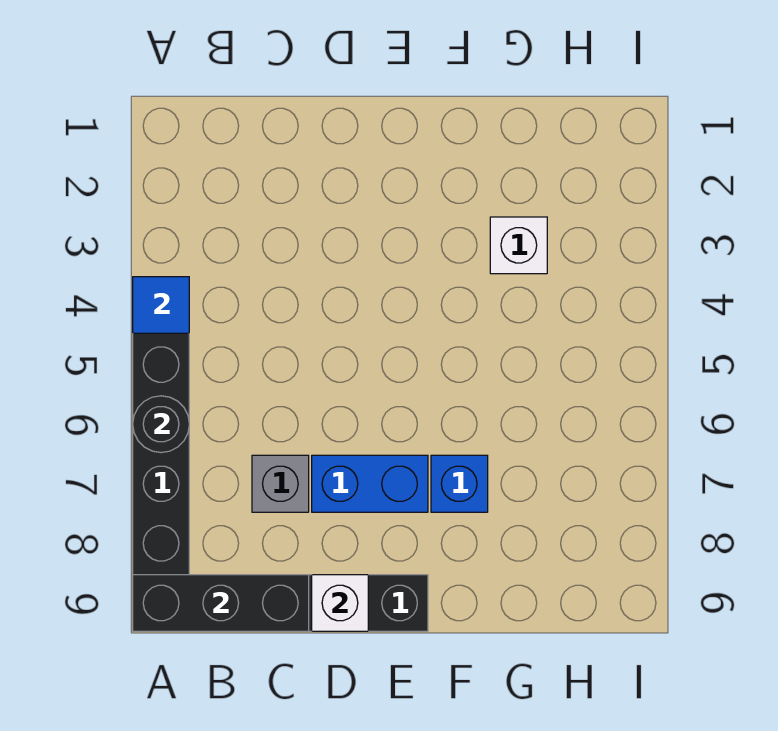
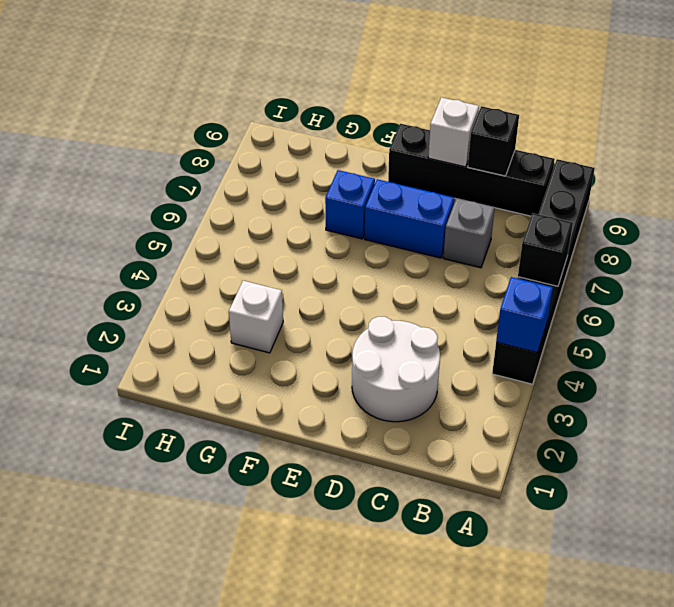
blue tile A4 level 2 -> blue brick A4 level 2
black round brick A6 level 2 -> black brick A6 level 2
black brick A9:C9 level 2 -> black brick C9 level 2
none -> white round brick C2:D3 level 1

